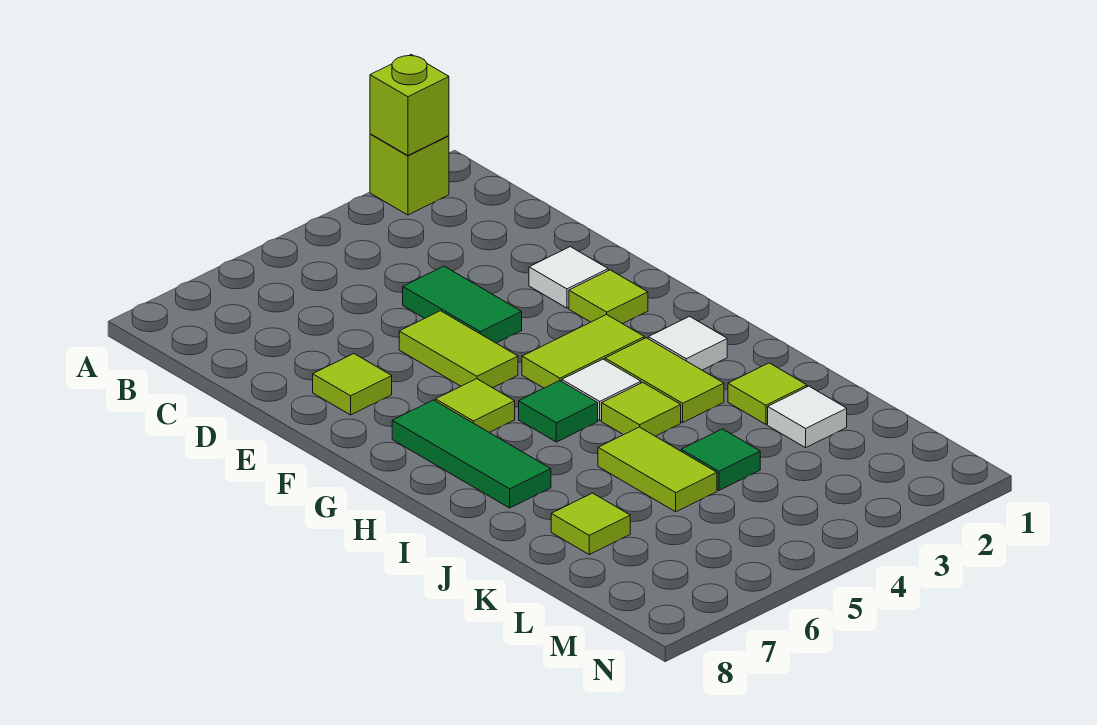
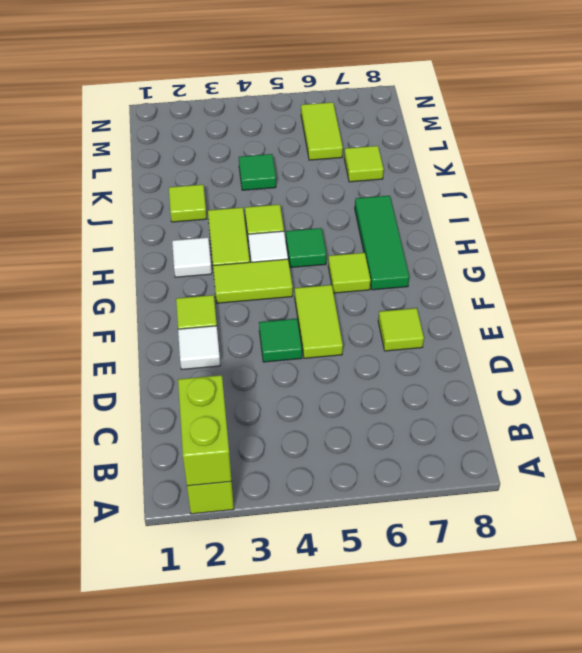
lime brick A2 level 2 -> lime brick A2:B2 level 2
green tile D4:E4 level 1 -> green tile E4 level 1
lime tile J5:K5 level 1 -> lime tile L6:M6 level 1
white tile K2 level 1 -> none

